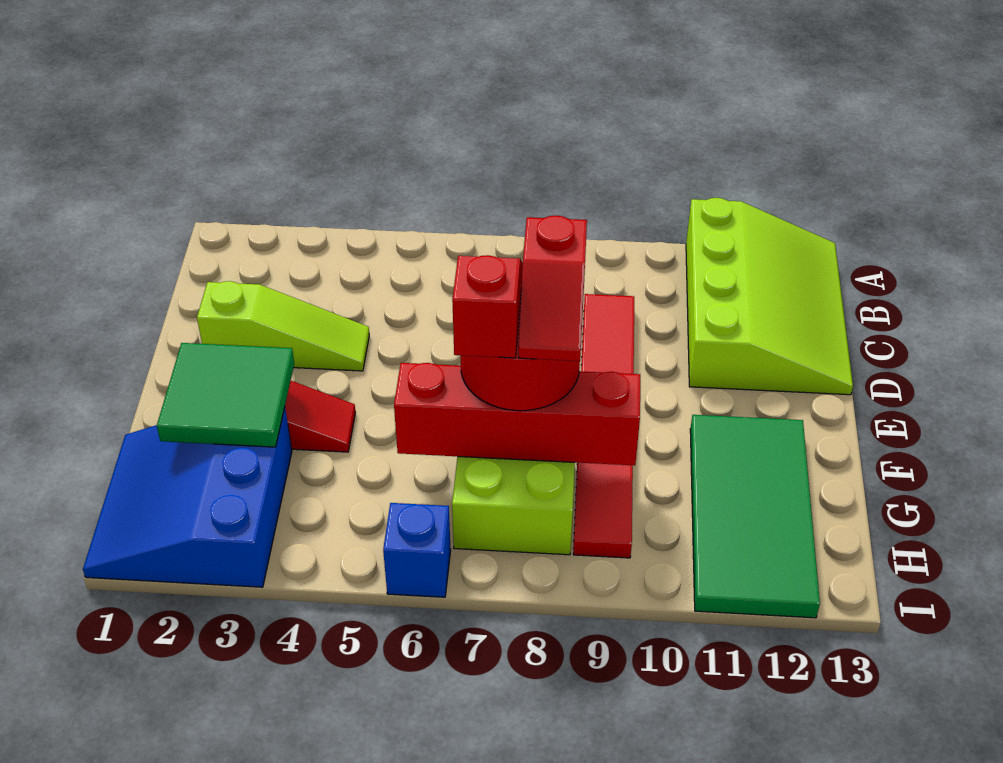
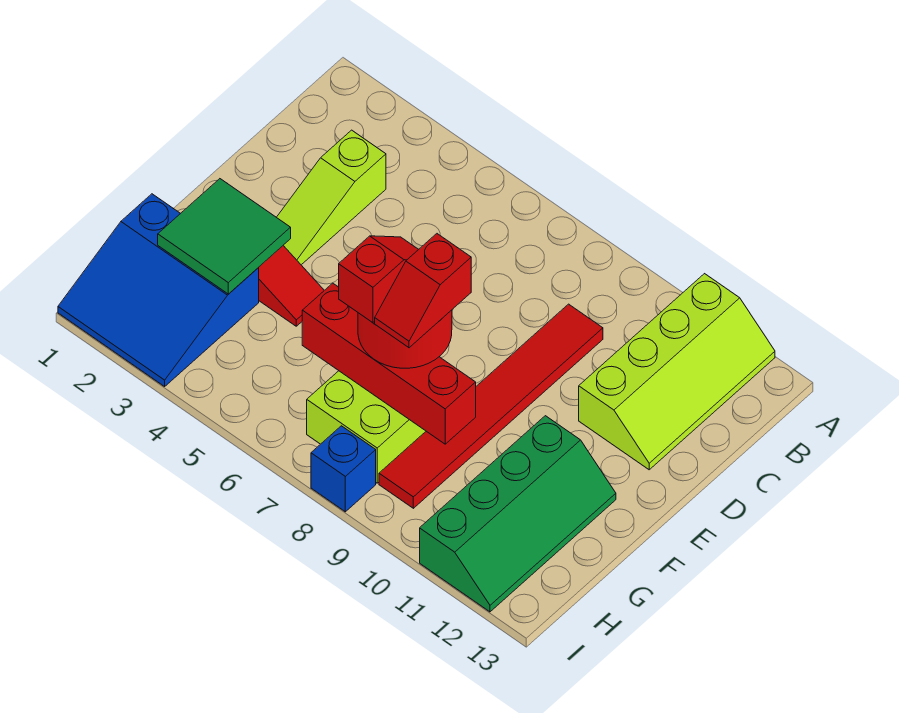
lime slope A11:D13 level 1 top 11 -> lime slope A11:D12 level 1 top 11
lime slope D2:D4 level 1 top 2 -> lime slope C3:E3 level 1 top C
green tile F11:I12 level 1 -> green slope F11:I12 level 1 top 11
blue slope G1:I3 level 1 top 3 -> blue slope G1:I3 level 1 top G
blue brick I6 level 1 -> blue brick I8 level 1

